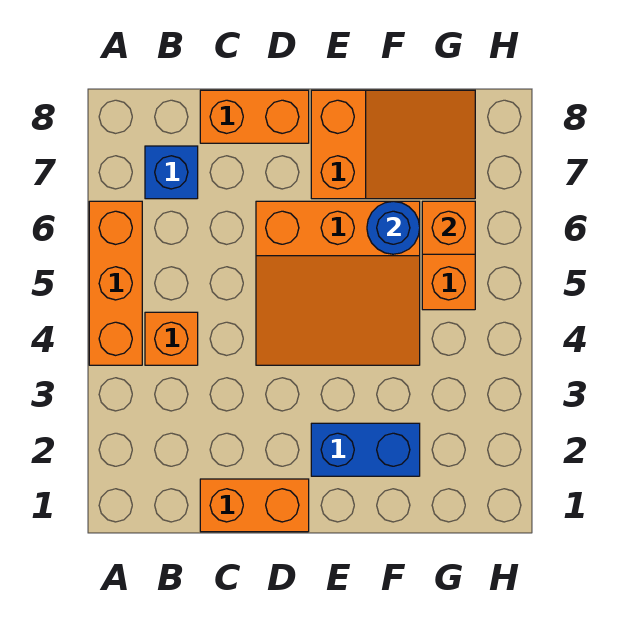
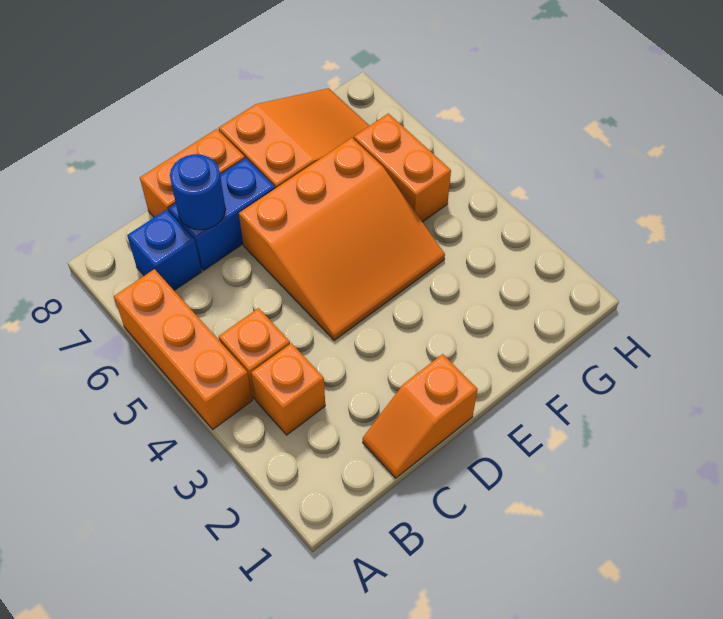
orange brick C1:D1 level 1 -> orange slope C1:D1 level 1 top D
blue brick E2:F2 level 1 -> blue brick C7:D7 level 1
blue round brick F6 level 2 -> blue round brick C7 level 2
orange brick G6 level 2 -> orange brick B3 level 1

